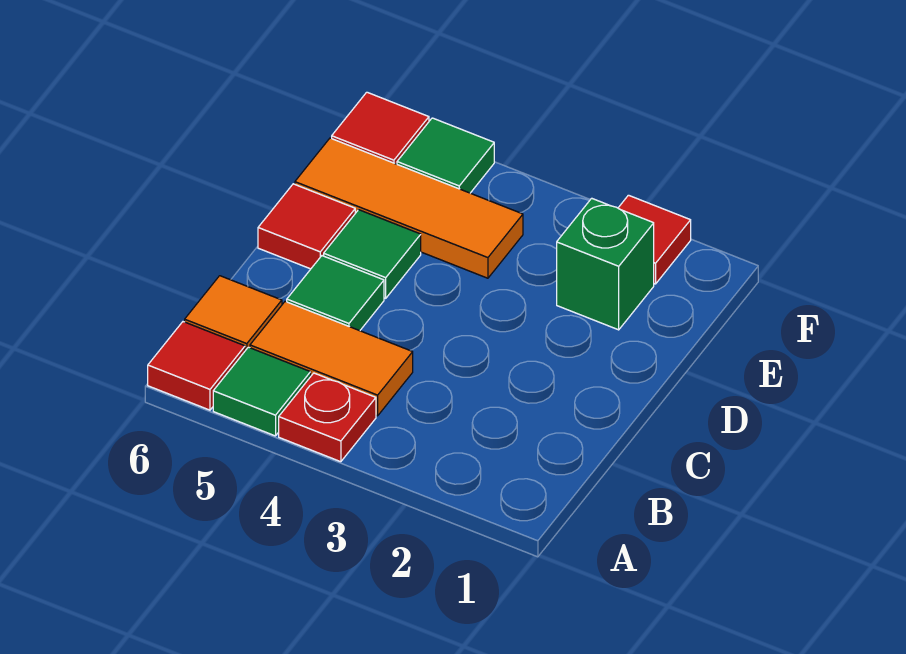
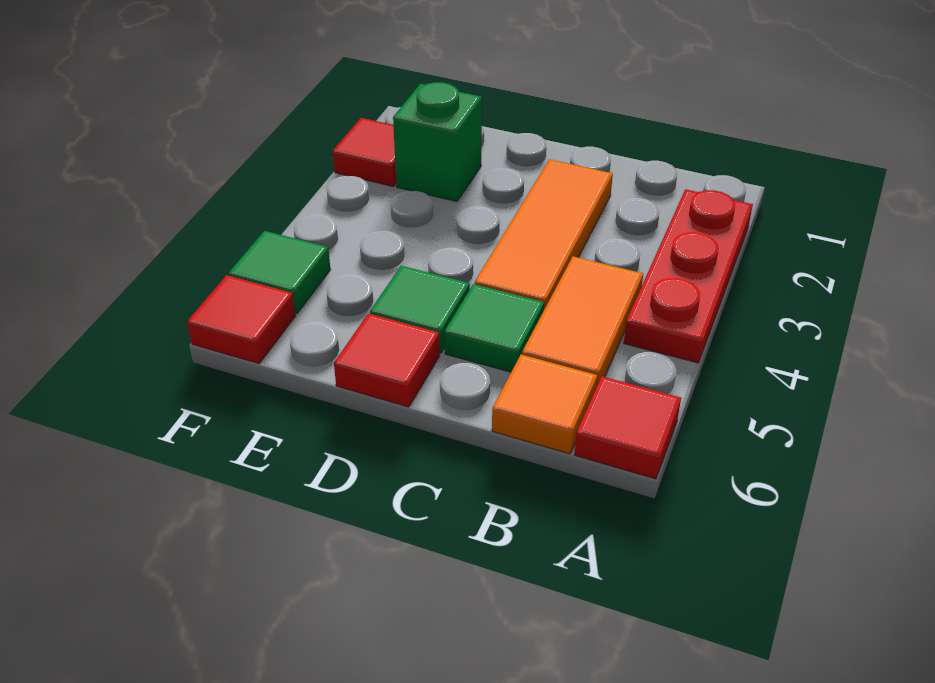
red plate A4 level 1 -> red plate A2:A4 level 1
green tile A5 level 1 -> none
orange tile E4:E6 level 1 -> orange tile C2:C4 level 1

